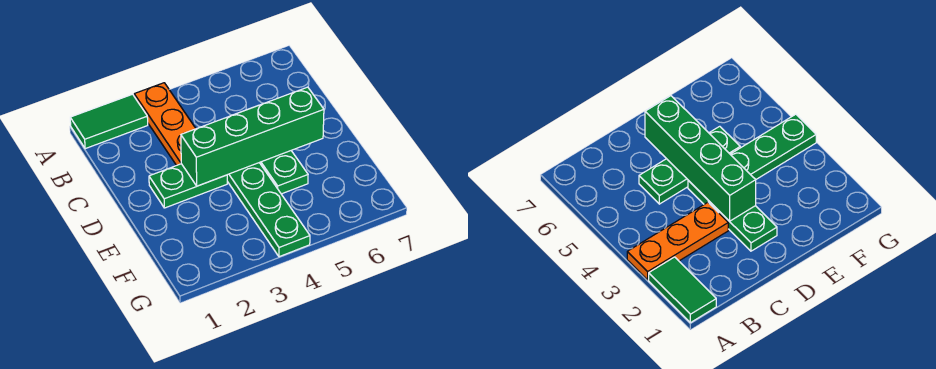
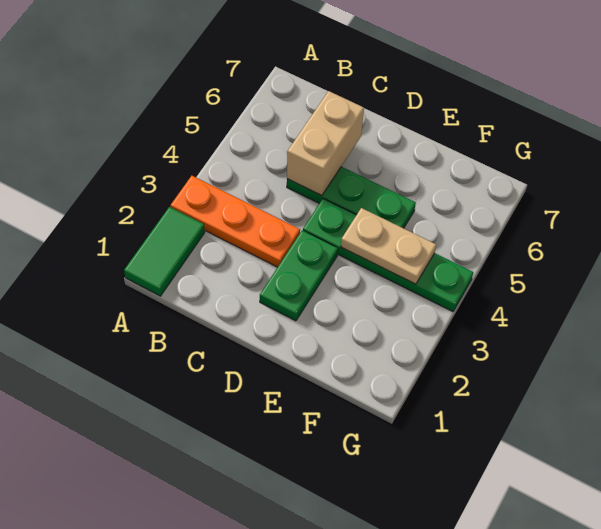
none -> tan brick C5:C6 level 2
green brick D3:D6 level 2 -> none
none -> tan plate E4:F4 level 2

